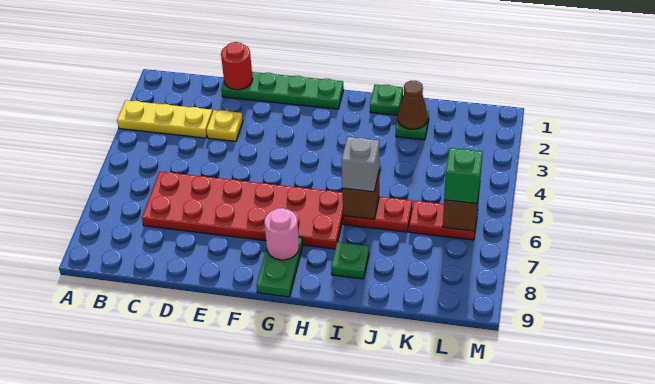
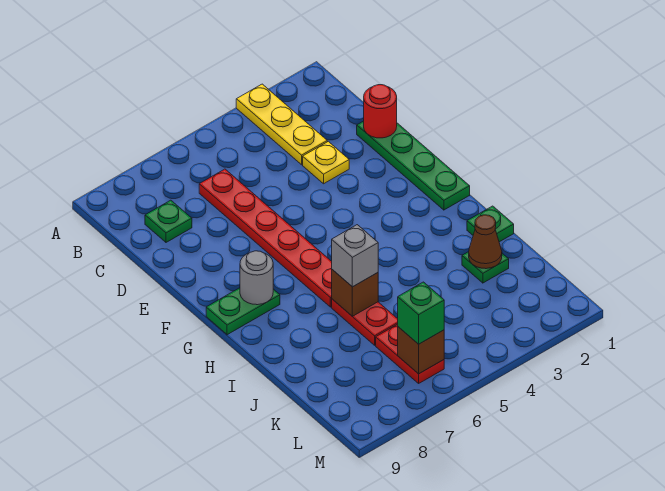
red plate C6:H7 level 1 -> red plate C6:H6 level 1
pink round brick G8 level 2 -> grey round brick G8 level 2
green plate I8 level 1 -> green plate C8 level 1

